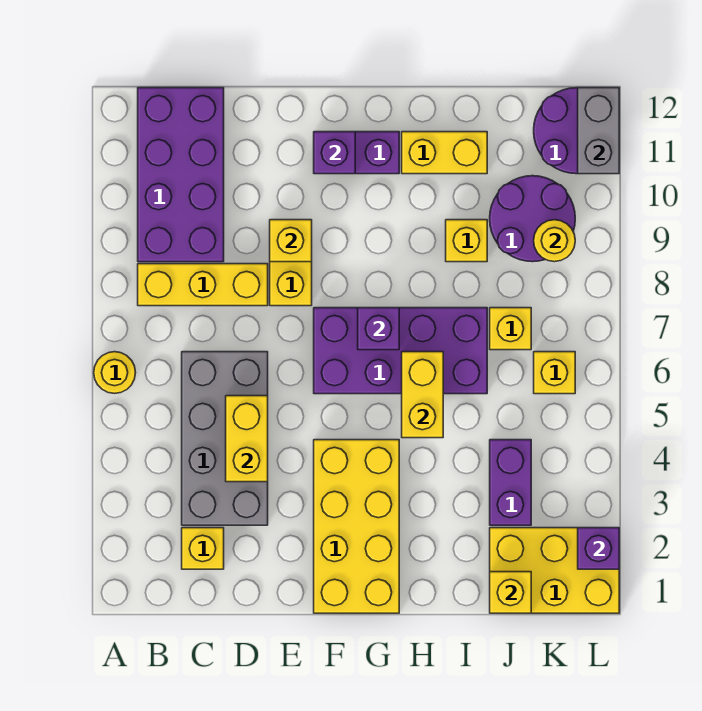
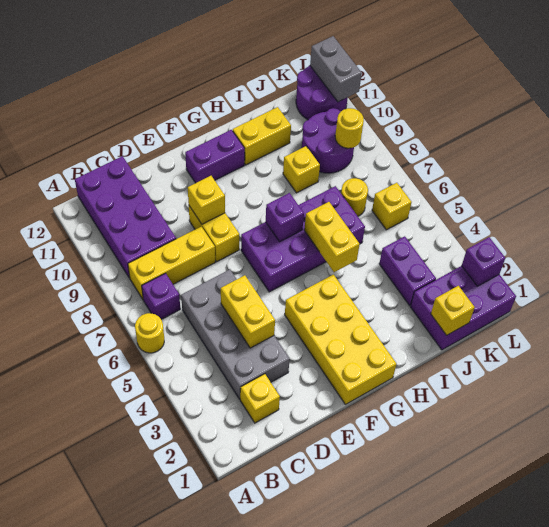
purple brick F11 level 2 -> purple brick B7 level 1
yellow brick J1:L2 level 1 -> purple brick J1:L2 level 1
yellow brick J7 level 1 -> yellow round brick J7 level 1

